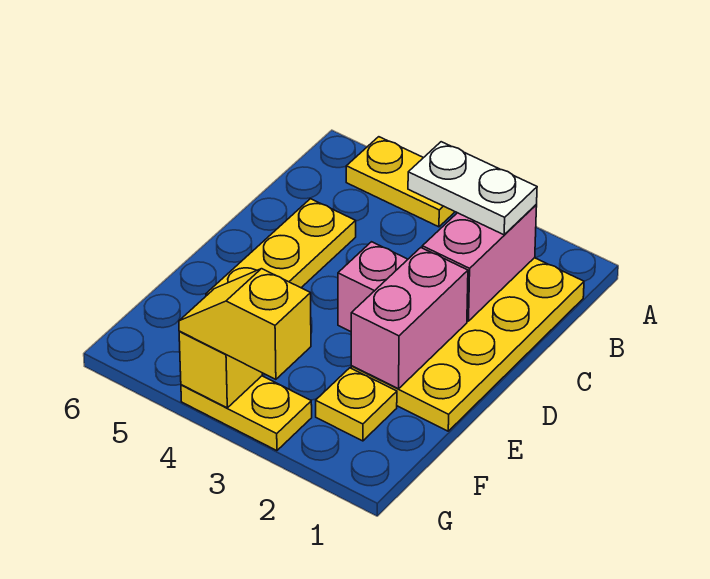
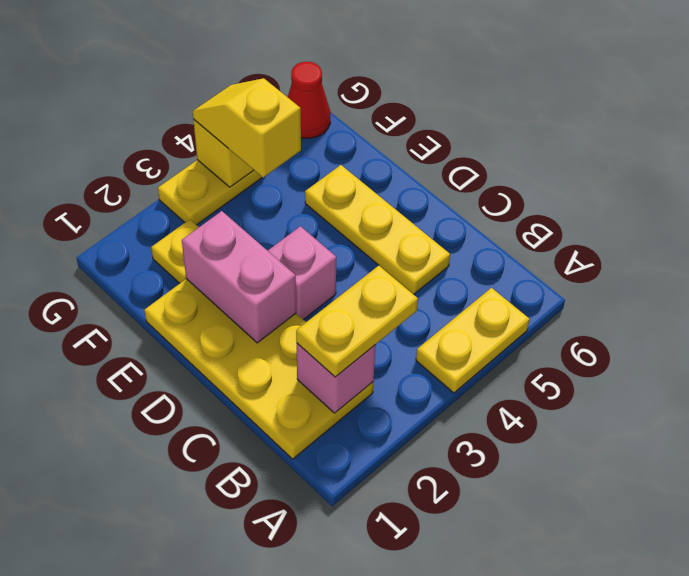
pink brick B2:C2 level 2 -> pink brick B2 level 2
white plate B2:B3 level 3 -> yellow plate B2:B3 level 3
yellow slope G3:G4 level 3 top 3 -> yellow slope F4:G4 level 3 top F
none -> red cone G6 level 1

